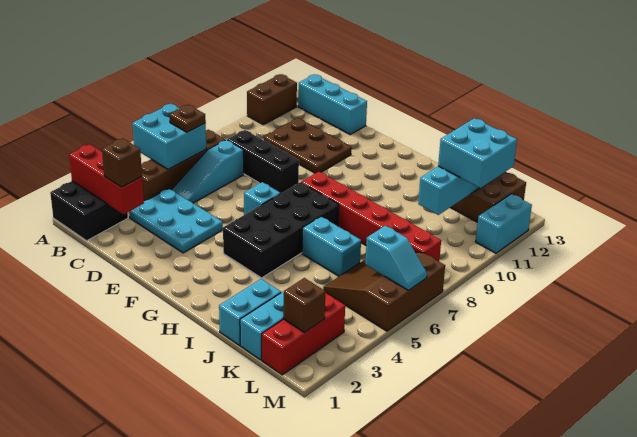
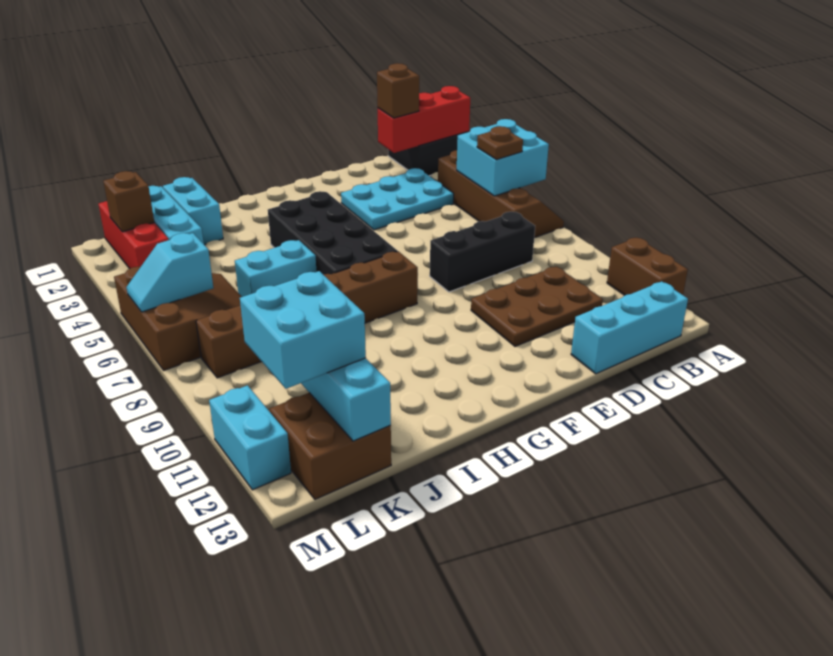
cyan slope C5:C7 level 1 top 7 -> none
cyan brick F6 level 1 -> none
red brick G8:L8 level 1 -> brown brick G8:L8 level 1

